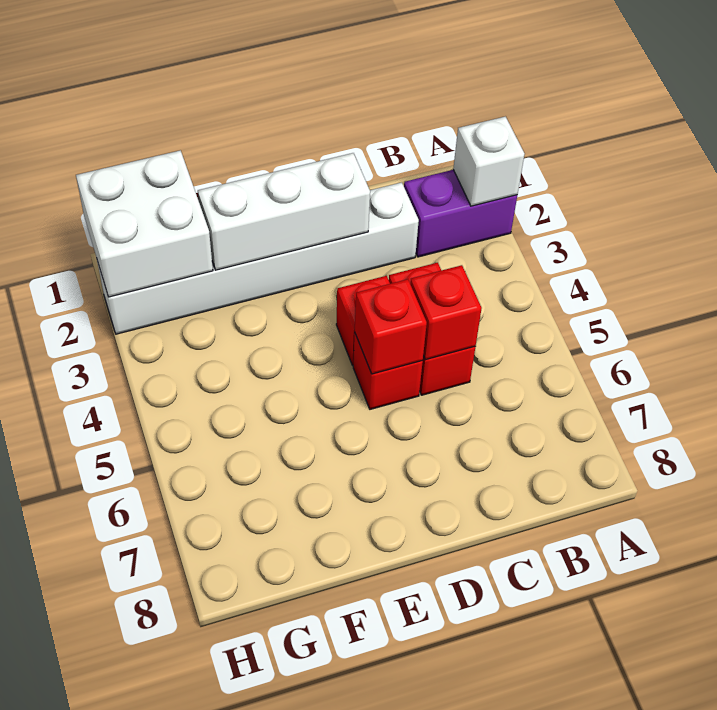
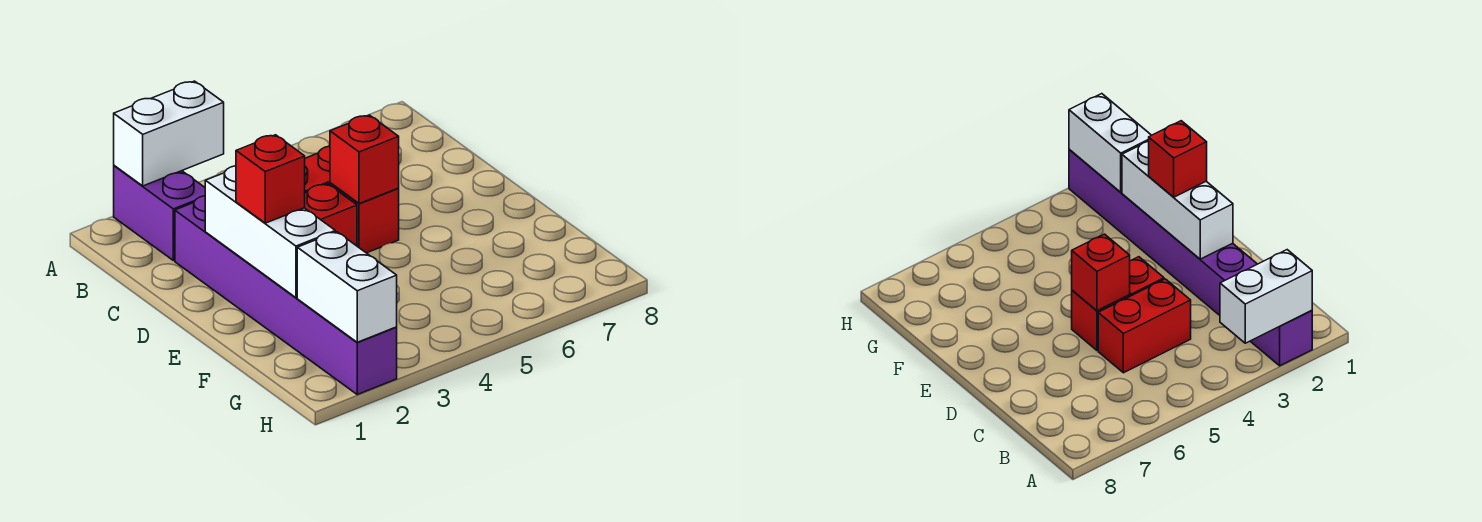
white brick A2 level 2 -> white brick A2:A3 level 2
white brick C2:H2 level 1 -> purple brick C2:H2 level 1
red brick C5 level 2 -> red brick E2 level 3
white brick G1:H2 level 2 -> white brick G2:H2 level 2

